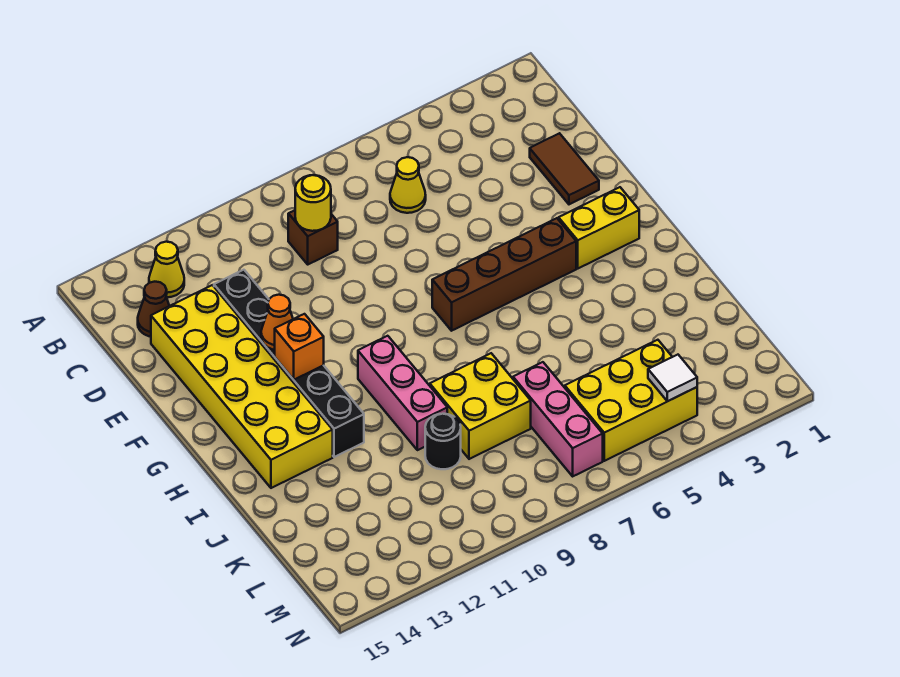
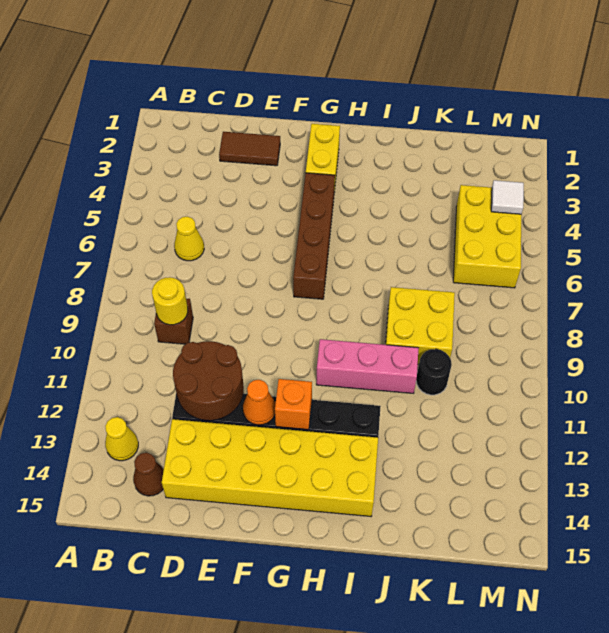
none -> brown round brick D11:E12 level 2
pink brick K7:M7 level 1 -> none

